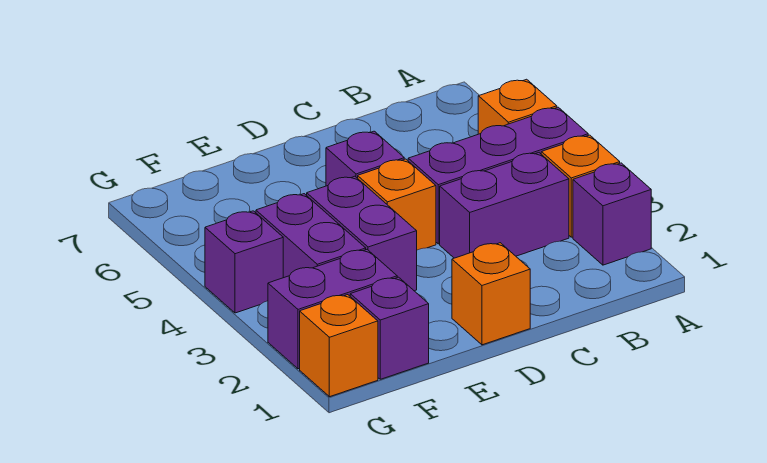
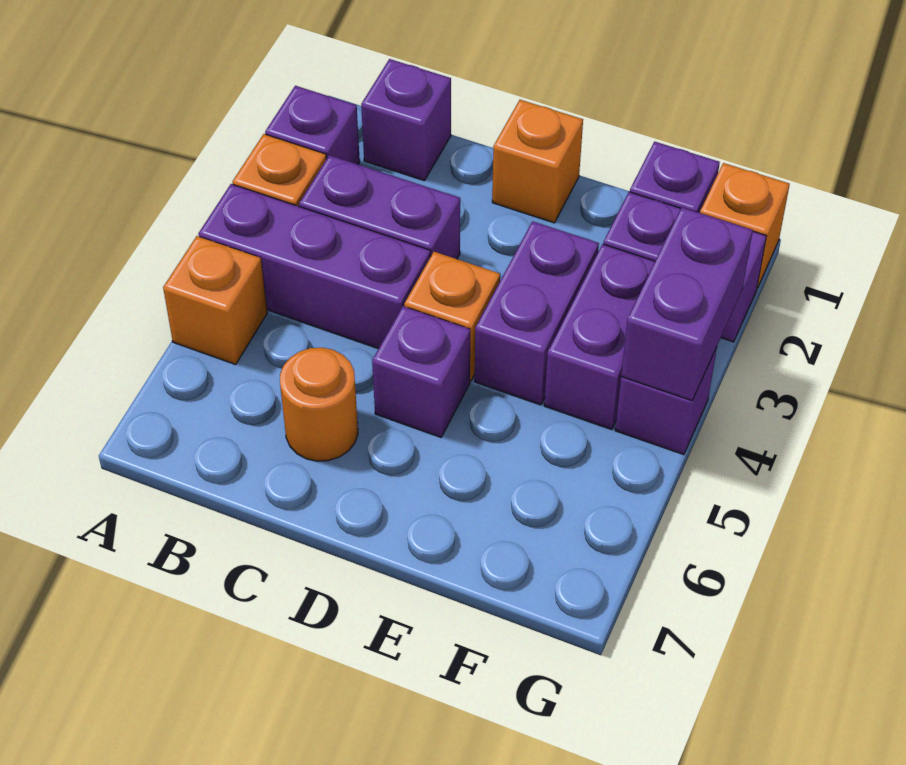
none -> purple brick B1 level 1
none -> orange round brick C6 level 1
none -> purple brick G3:G4 level 2

